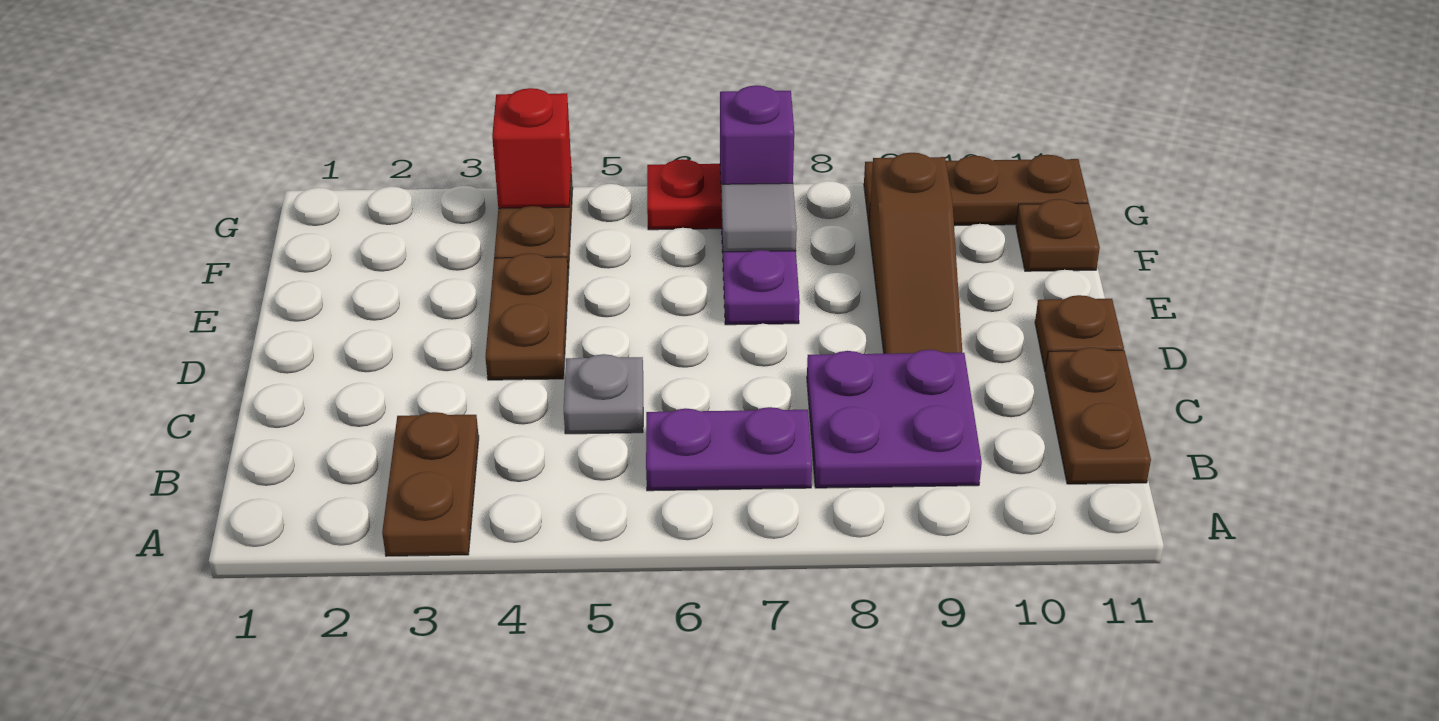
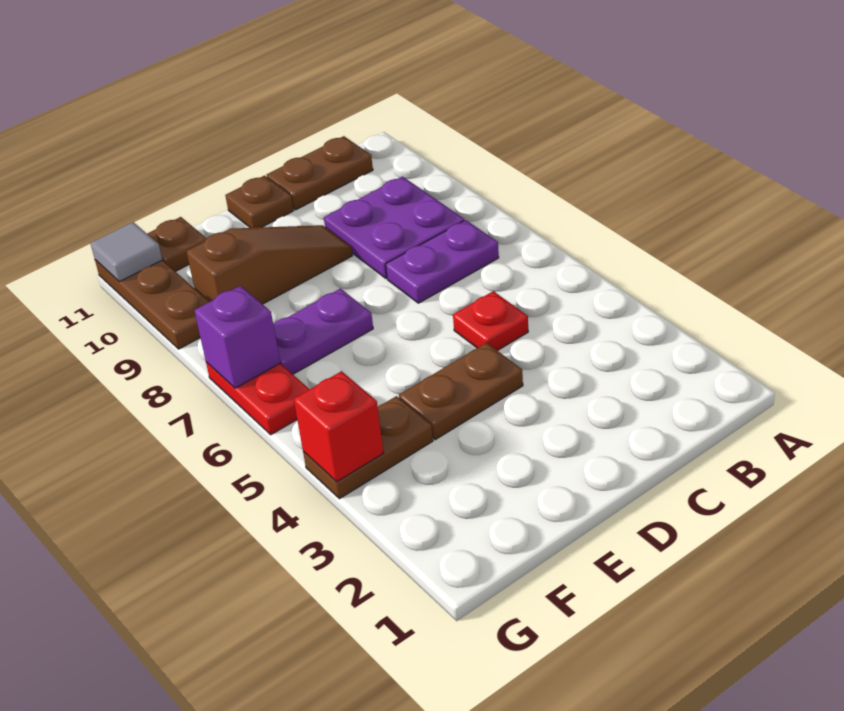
brown plate A3:B3 level 1 -> none
purple plate B6:B7 level 1 -> purple plate B7:C7 level 1
grey plate C5 level 1 -> red plate C5 level 1
grey tile F7 level 2 -> grey tile G11 level 2

